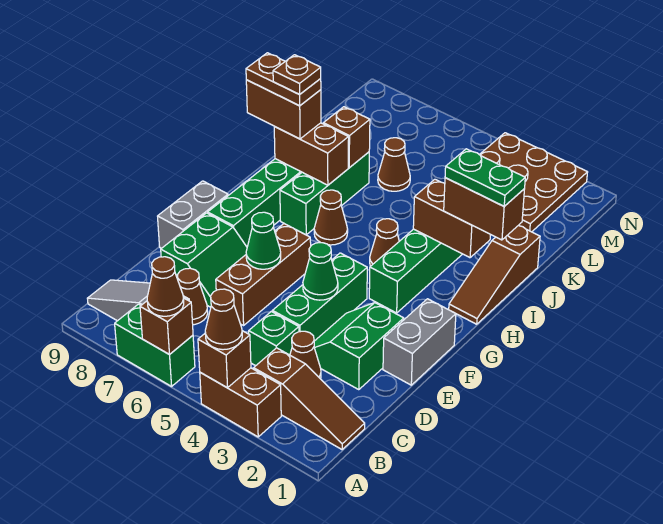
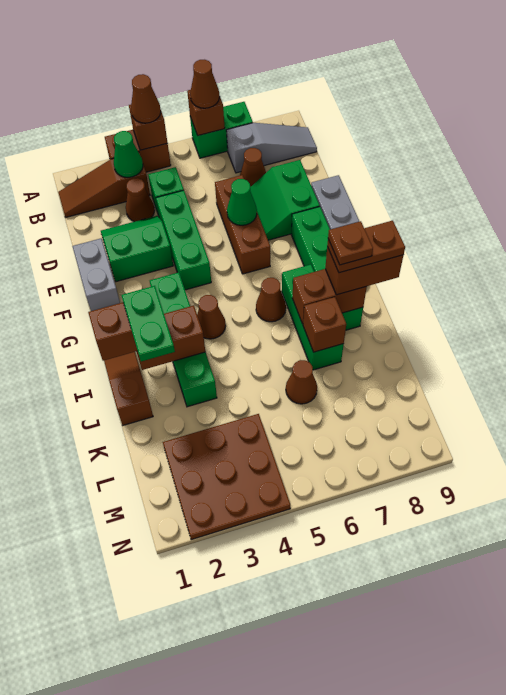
green slope D2:E3 level 1 top 2 -> green slope D2:E3 level 1 top E
green cone E4 level 2 -> green cone B3 level 2
green plate I1:I2 level 4 -> green plate I2:J2 level 4

